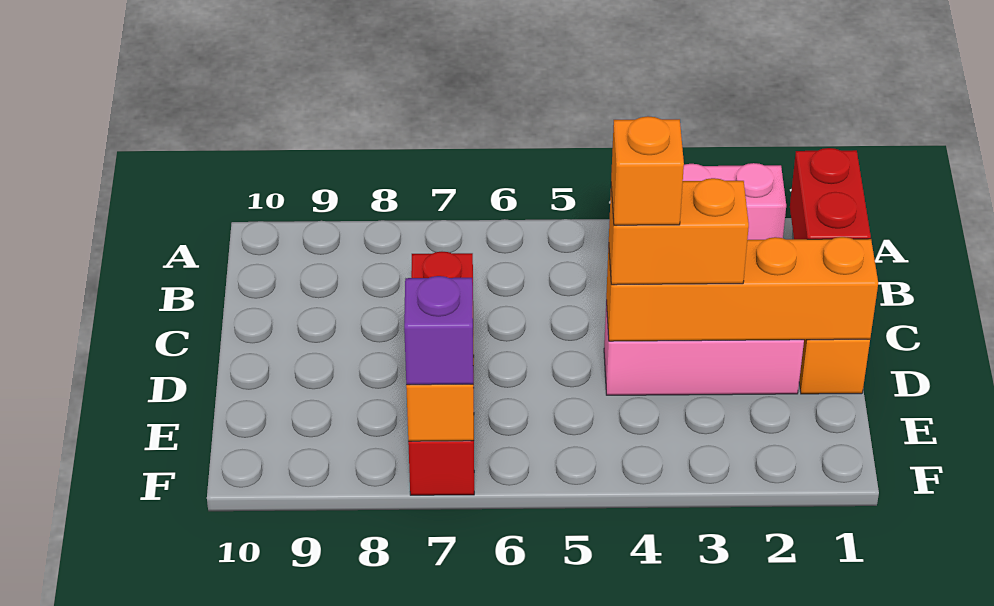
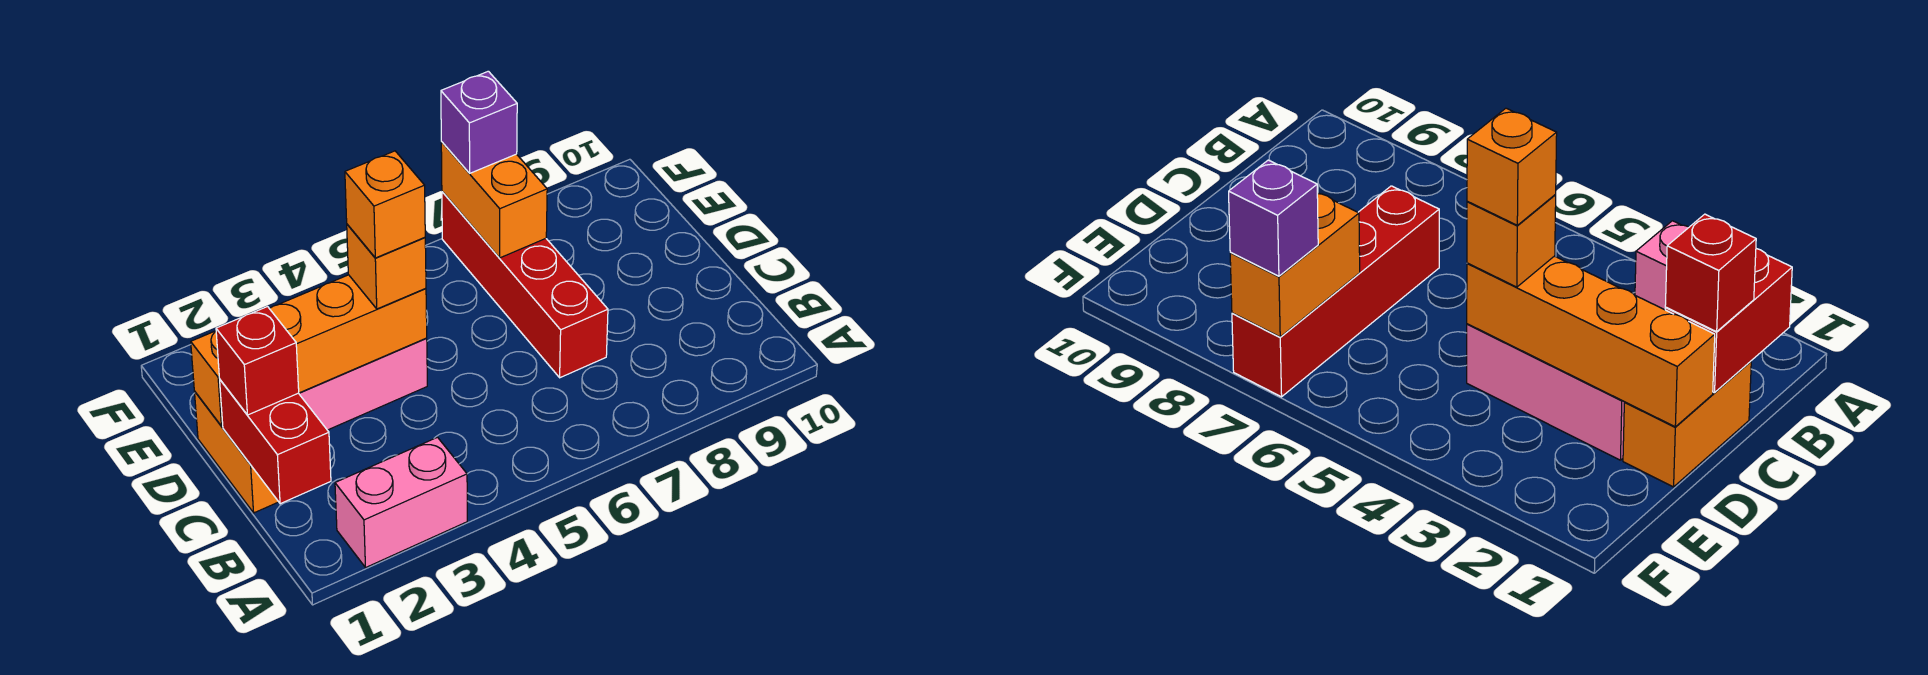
none -> red brick C1 level 3
orange brick D3:D4 level 3 -> orange brick D4 level 3

